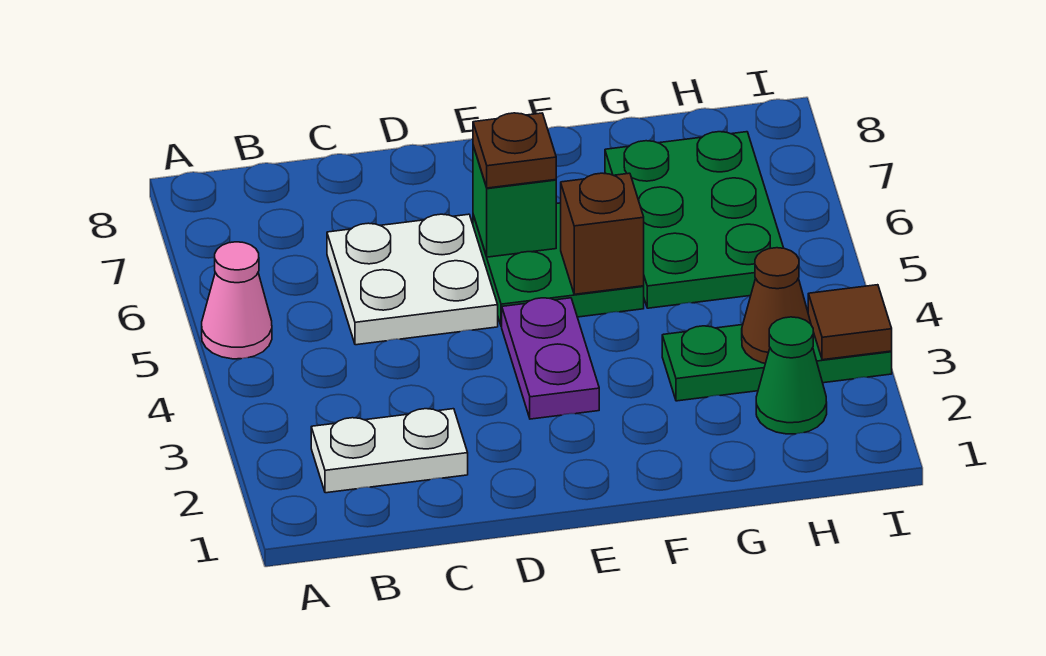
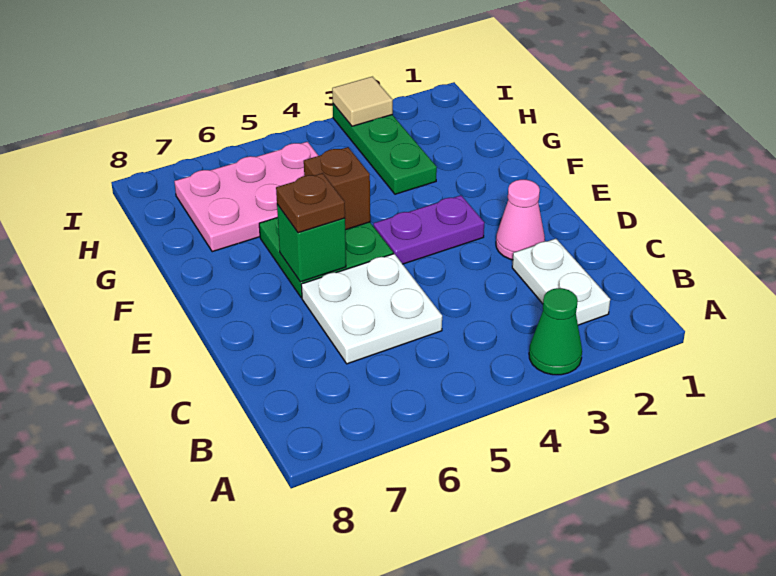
pink cone A5 level 1 -> pink cone D2 level 1
green plate G5:H7 level 1 -> pink plate G5:H7 level 1
green cone H2 level 1 -> green cone A3 level 1
brown cone H3 level 2 -> none
brown tile I3 level 2 -> tan tile I3 level 2

